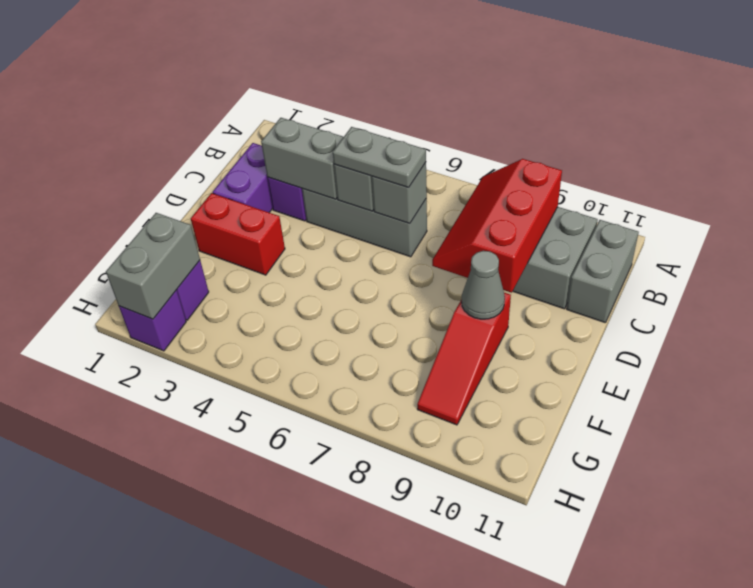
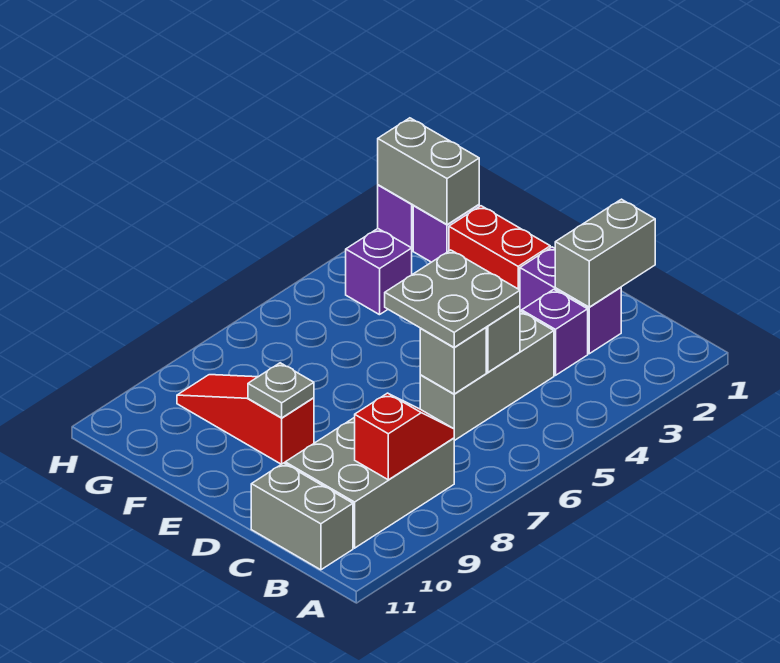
red slope B8:D9 level 2 top 9 -> red slope B8:B9 level 2 top 9
grey brick C3:C4 level 2 -> grey brick C1:C2 level 2
grey plate C5:C6 level 3 -> grey plate C5:D6 level 3
red brick E2:E3 level 1 -> red brick E2:F2 level 1
grey cone E9 level 2 -> grey plate E9 level 2
none -> purple brick G4 level 1

